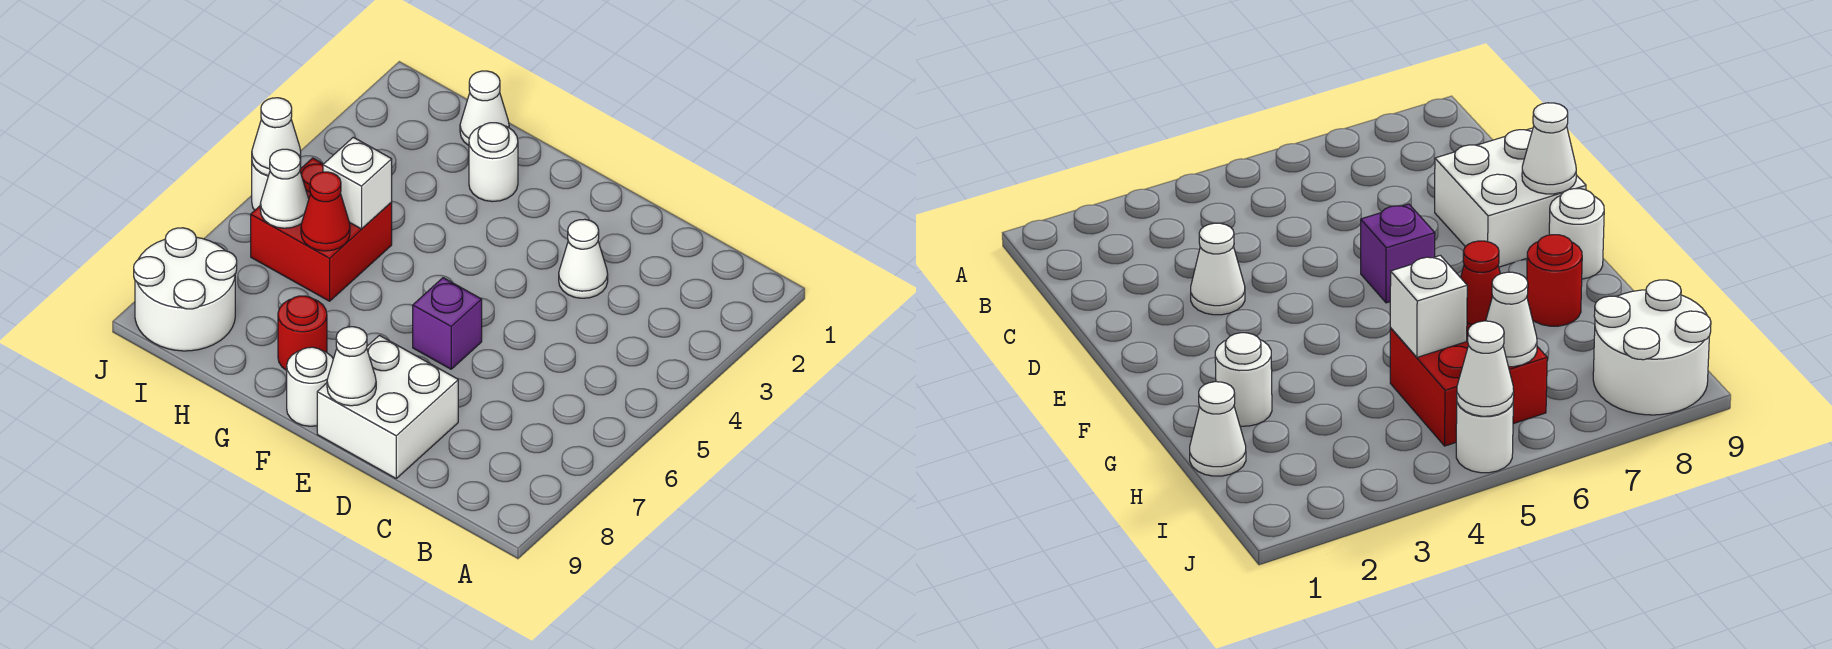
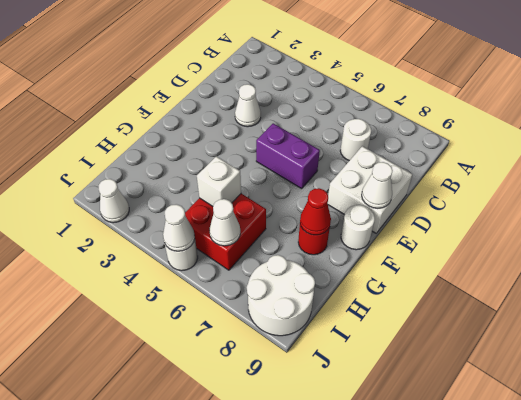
purple brick E6 level 1 -> purple brick E5:E6 level 1
white round brick G2 level 1 -> white round brick C7 level 1
white cone H1 level 1 -> white cone J2 level 1
red cone H6 level 2 -> red cone G8 level 2

